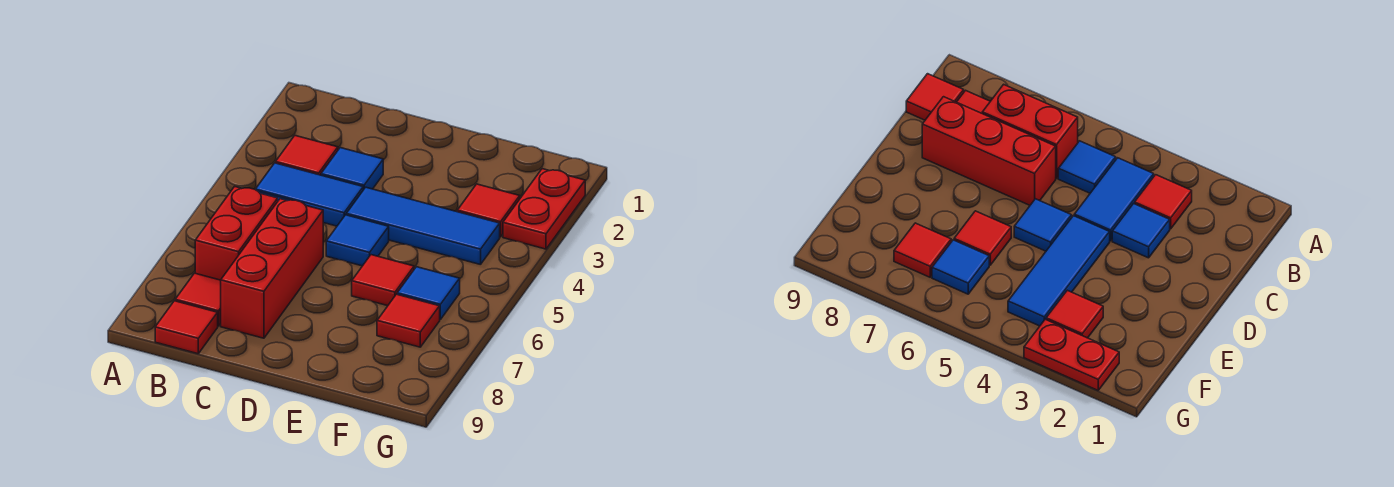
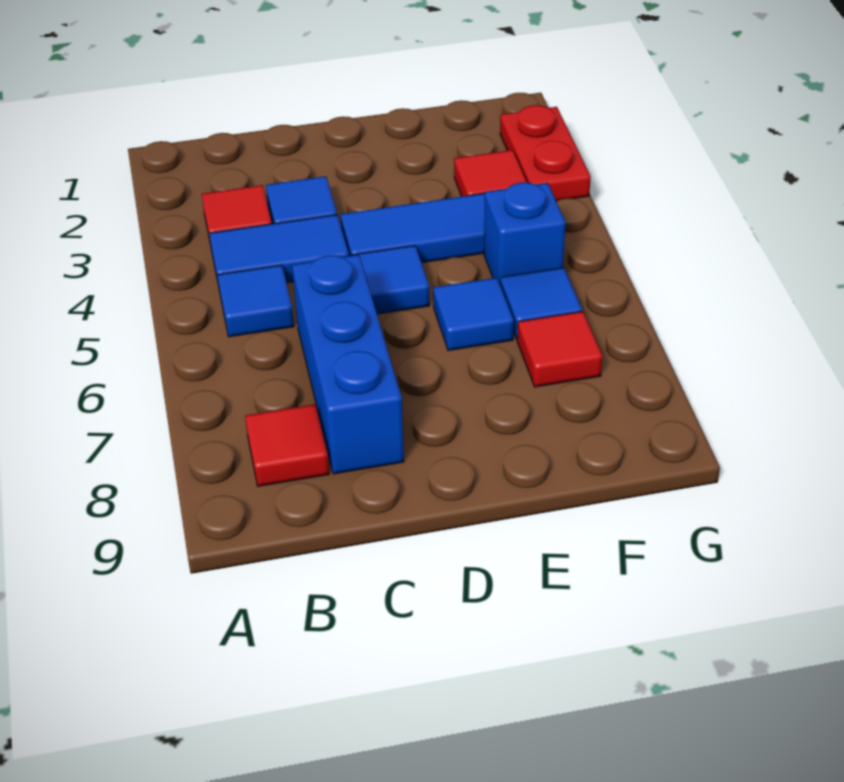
red brick B6:B7 level 1 -> none
red tile B9 level 1 -> none
red brick C6:C8 level 1 -> blue brick C6:C8 level 1
red tile E6 level 1 -> blue tile E6 level 1
none -> blue brick F5 level 1

